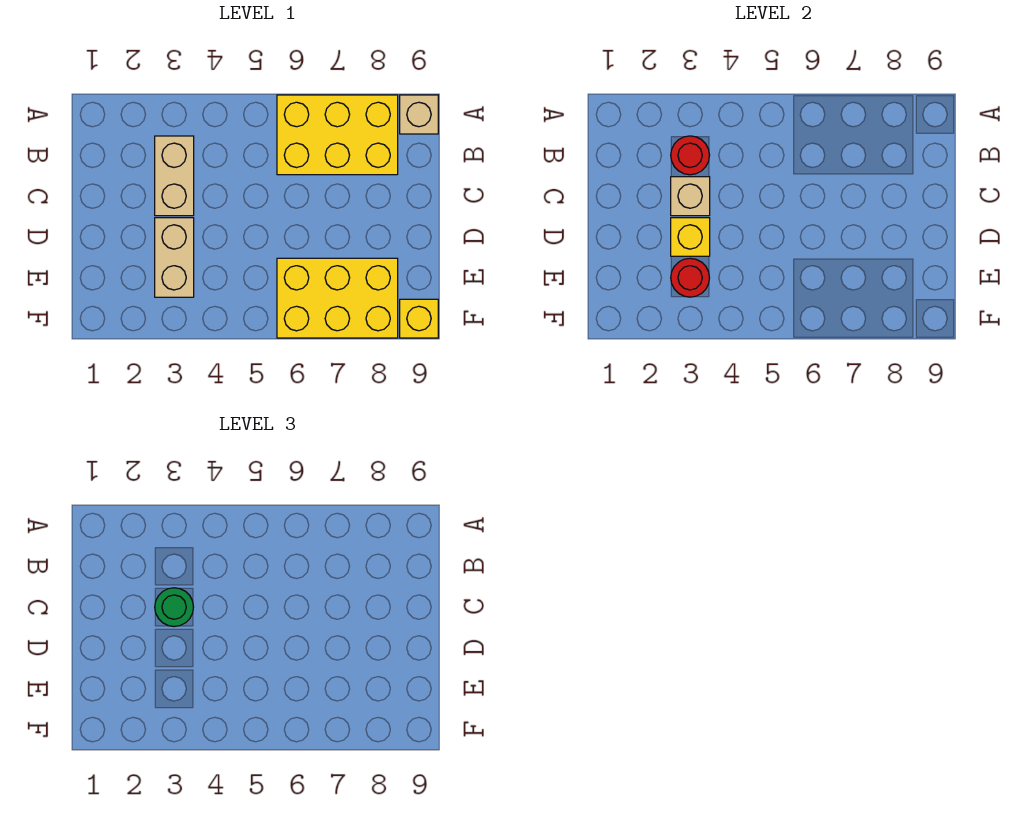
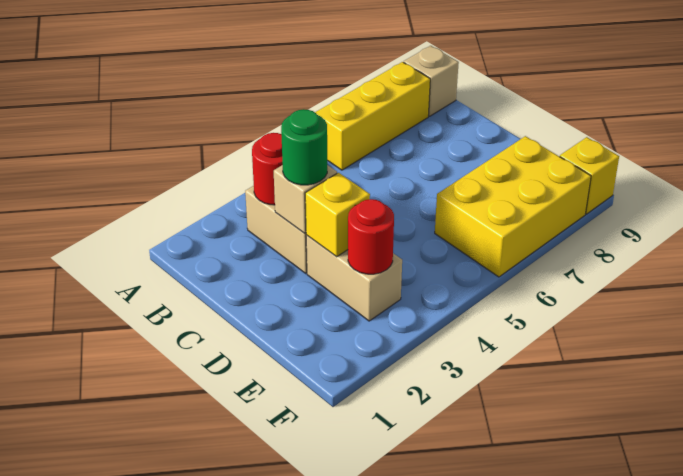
yellow brick A6:B8 level 1 -> yellow brick A6:A8 level 1

